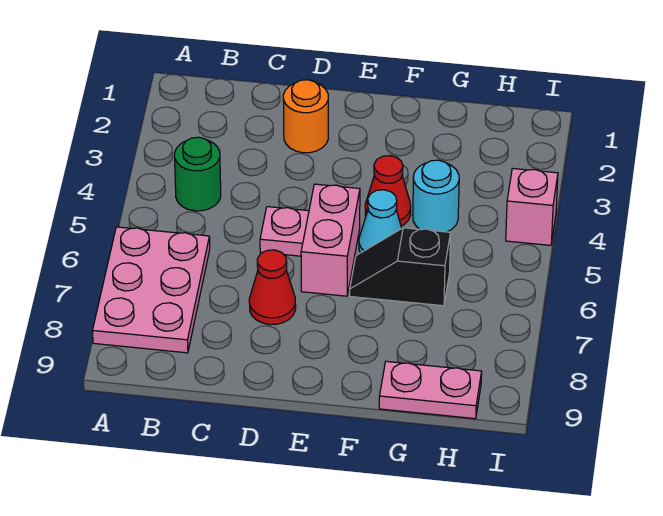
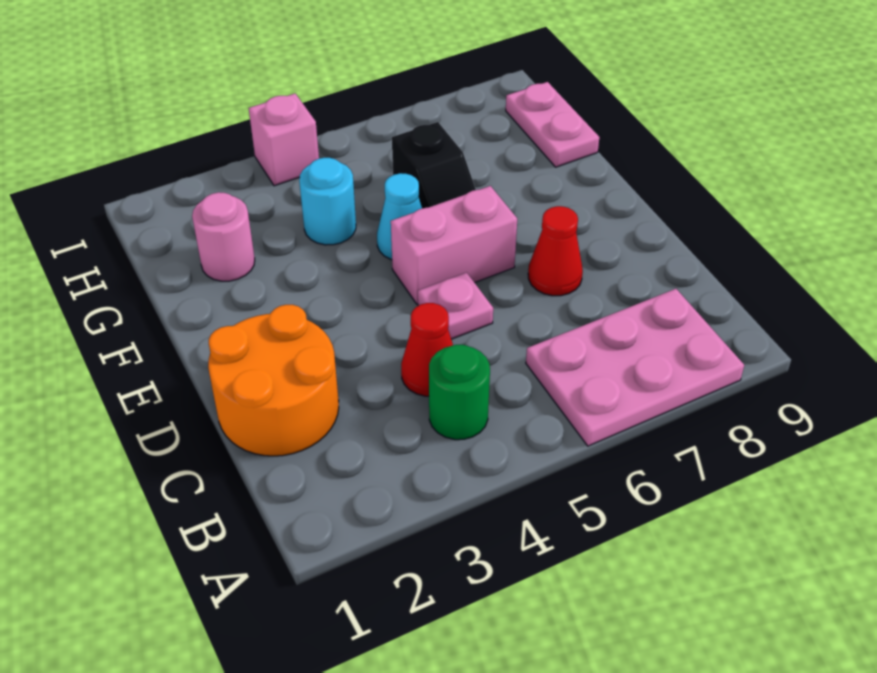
orange round brick D2 level 1 -> orange round brick C1:D2 level 1
red cone F4 level 1 -> red cone C4 level 1
none -> pink round brick G2 level 1

